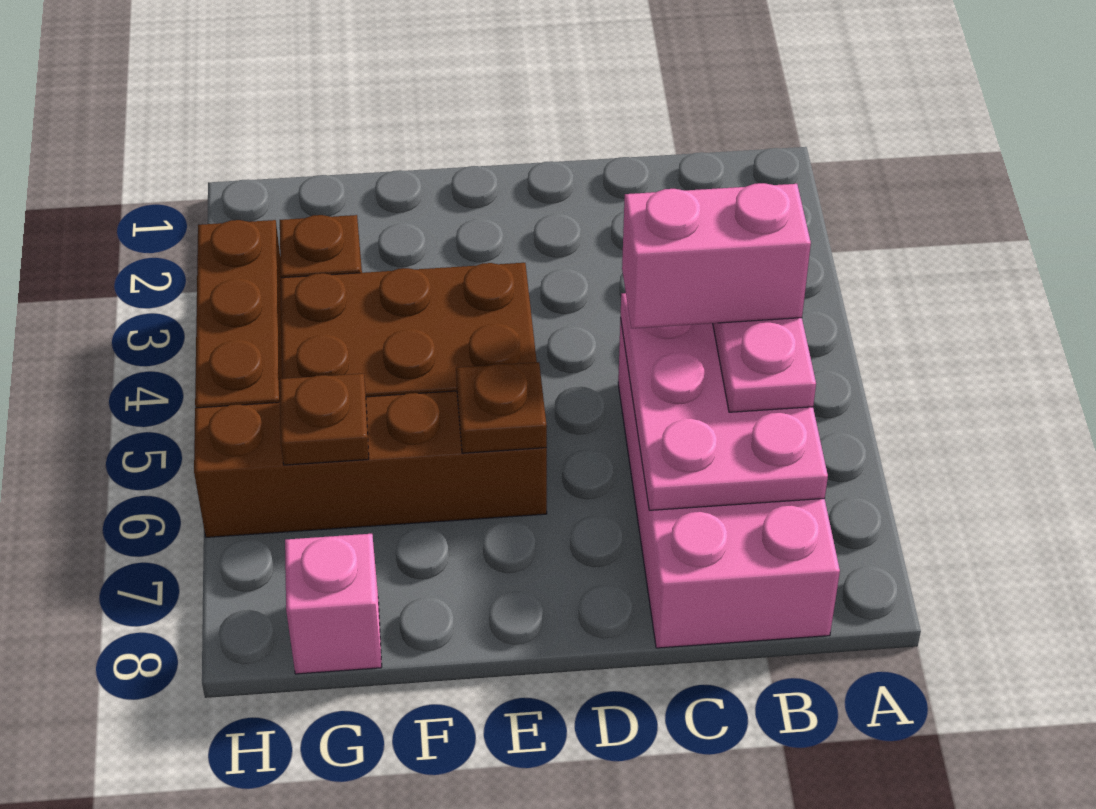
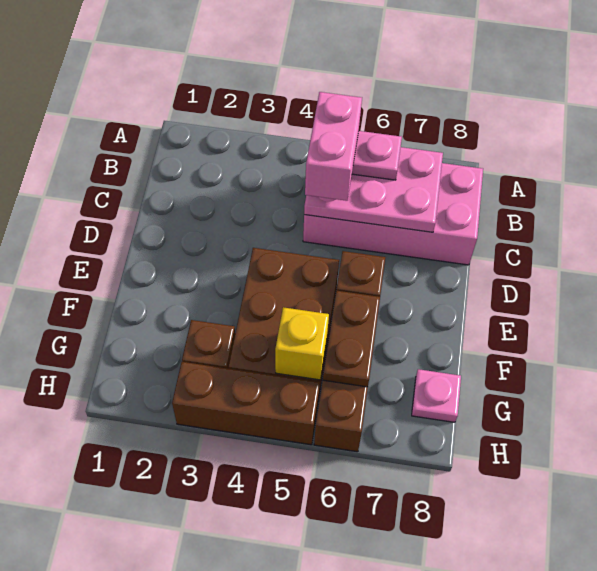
none -> yellow brick G5 level 2
brown plate G6 level 2 -> brown plate F6:G6 level 2
pink brick G8 level 1 -> pink plate G8 level 1

